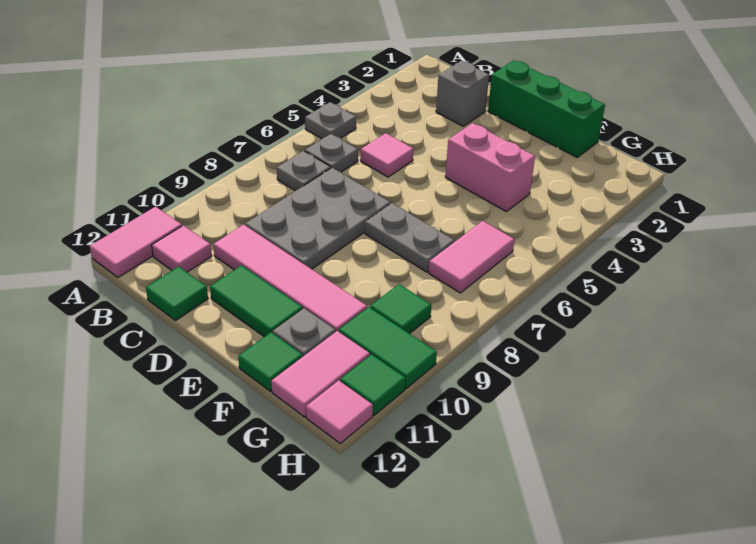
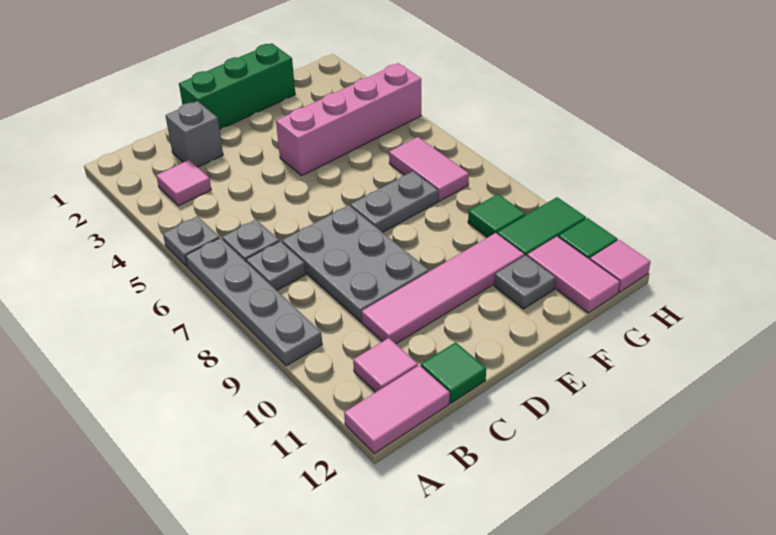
none -> grey plate A6:A9 level 1
pink tile A11:A12 level 1 -> pink tile A12:B12 level 1
pink tile C5 level 1 -> pink tile B3 level 1
green tile D11:E11 level 1 -> none
pink brick E4:F4 level 1 -> pink brick E4:H4 level 1
green tile F12 level 1 -> none

